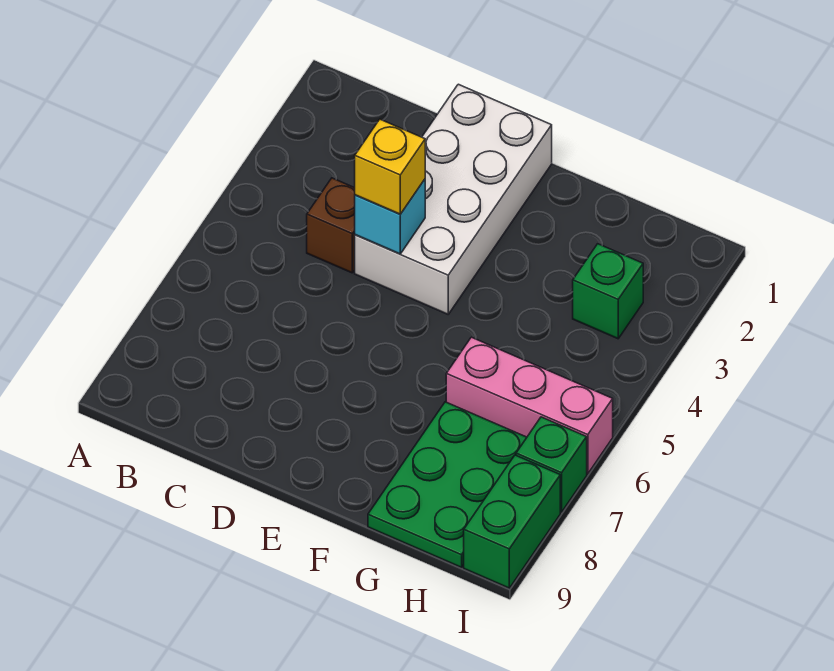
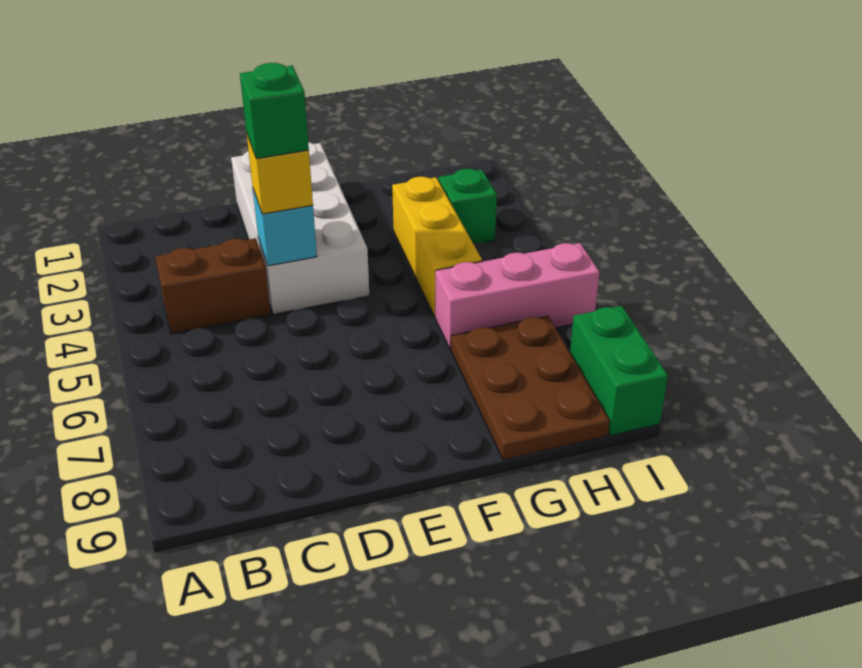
brown brick C4 level 1 -> brown brick B4:C4 level 1
none -> yellow brick G3:G5 level 1
green plate G7:H9 level 1 -> brown plate G7:H9 level 1
green brick I7 level 1 -> green brick D4 level 4

